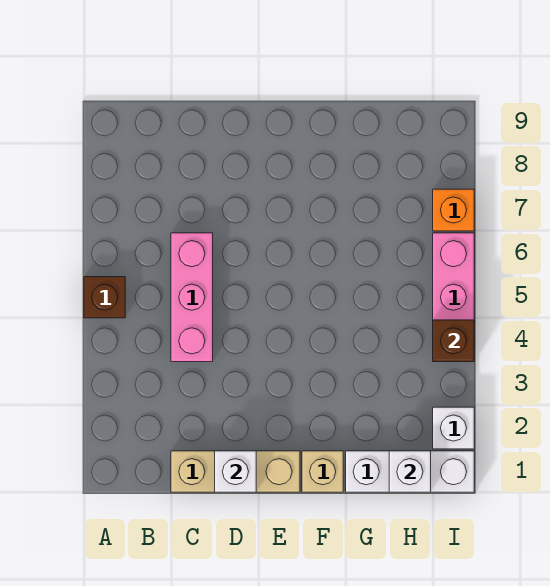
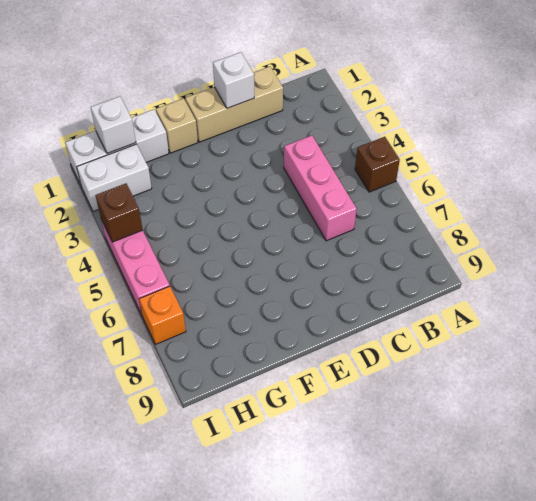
white brick I2 level 1 -> white brick H2:I2 level 1

